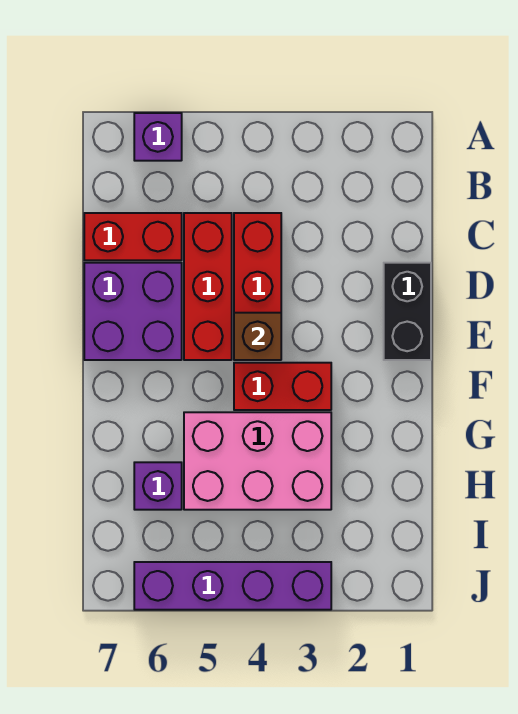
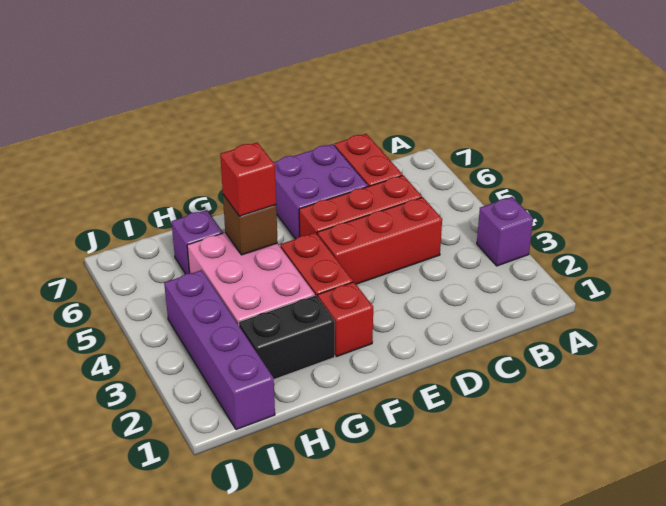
purple brick A6 level 1 -> purple brick A3 level 1
black brick D1:E1 level 1 -> black brick G2:H2 level 1
brown brick E4 level 2 -> brown brick G5 level 2
none -> red brick F2 level 1
none -> red brick G5 level 3
purple brick J3:J6 level 1 -> purple brick I1:I4 level 1

